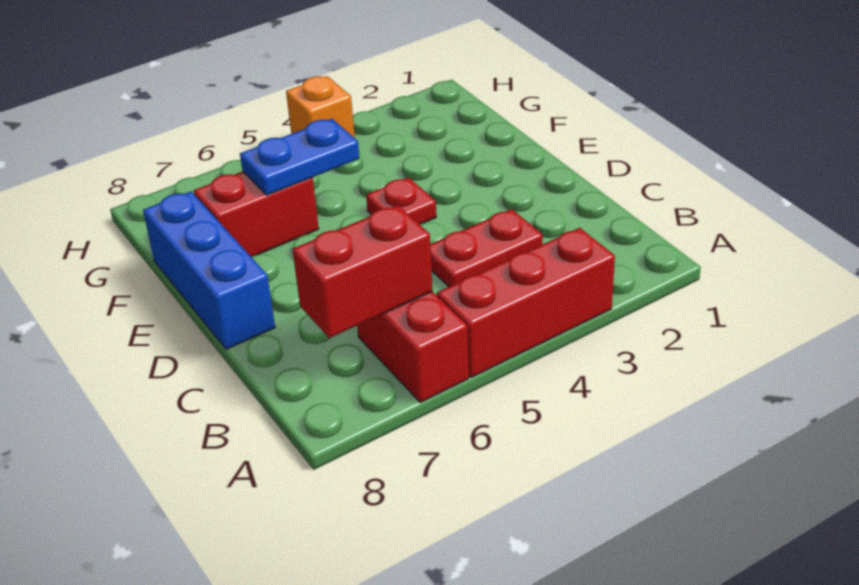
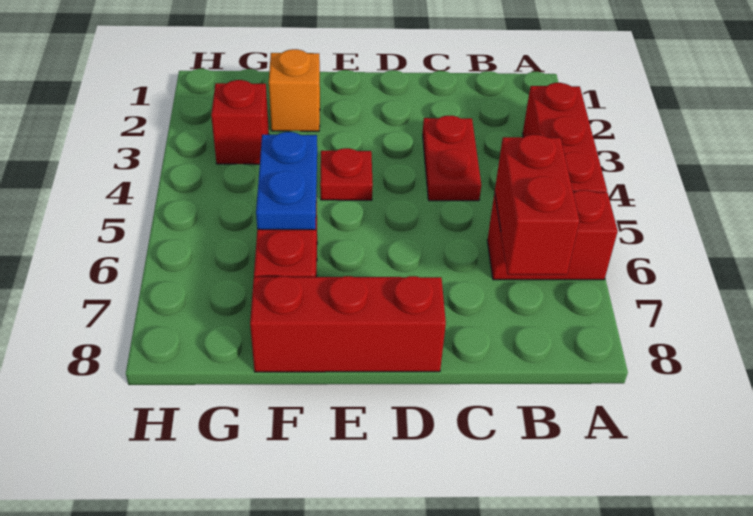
blue brick D8:F8 level 1 -> red brick D8:F8 level 1
none -> red brick G3 level 1
orange brick H4 level 1 -> orange brick F2 level 1

